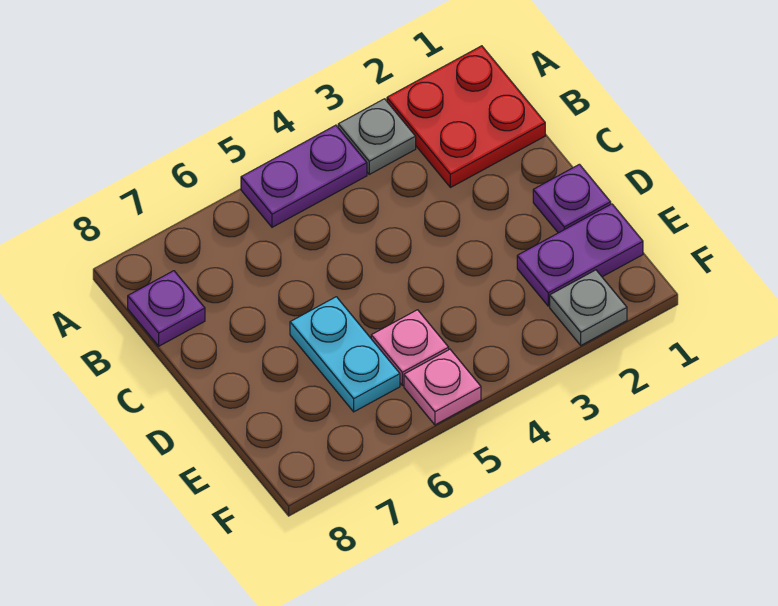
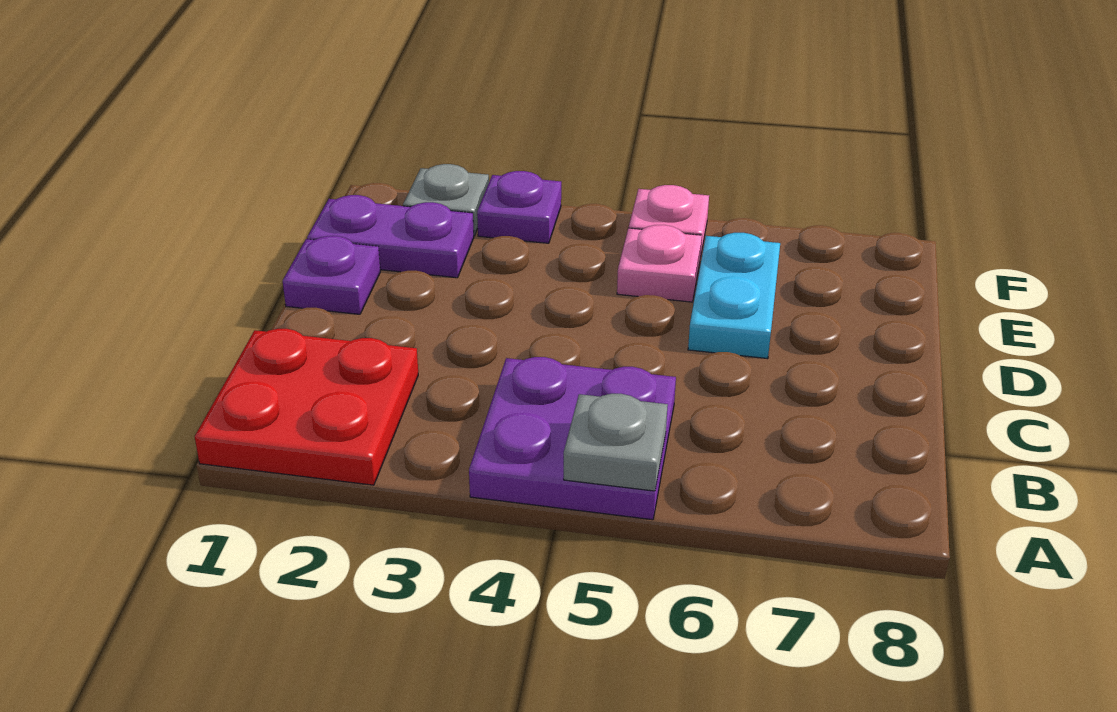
grey plate A3 level 1 -> grey plate A5 level 2
purple plate A4:A5 level 1 -> purple plate A4:B5 level 1
purple plate B8 level 1 -> purple plate F3 level 1

